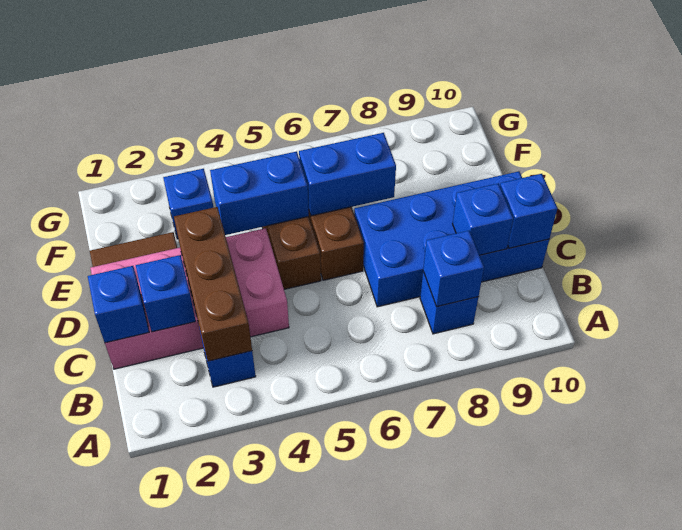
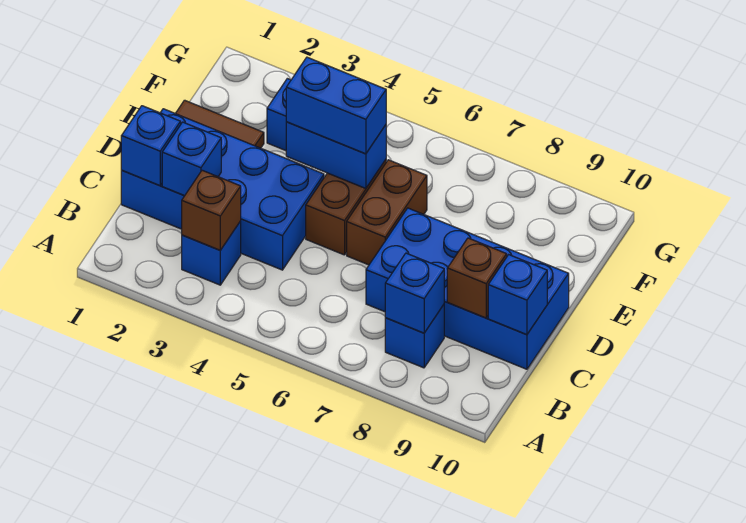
brown brick B3:D3 level 2 -> brown brick B3 level 2
pink brick C1:D4 level 1 -> blue brick C1:D4 level 1
blue brick C9 level 2 -> brown brick C9 level 2
blue brick E6:E7 level 2 -> blue brick E4:E5 level 3

